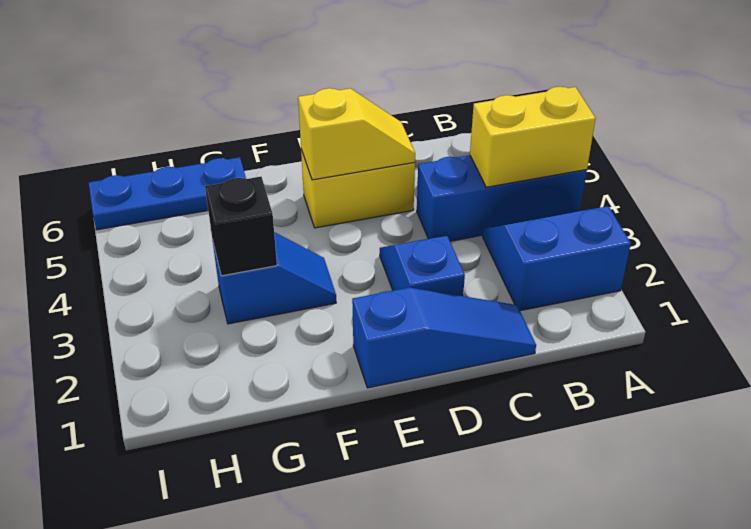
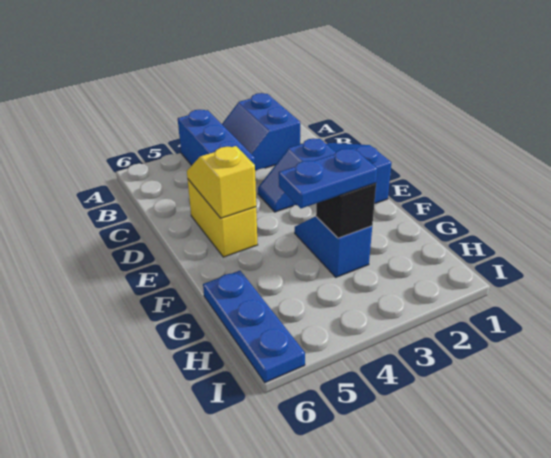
yellow brick A4:B4 level 2 -> none
none -> blue plate G3:G4 level 3

